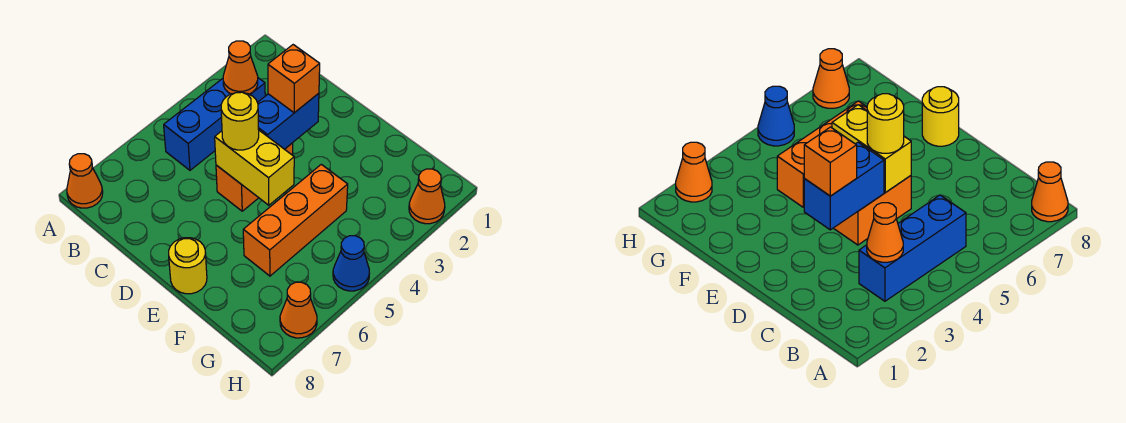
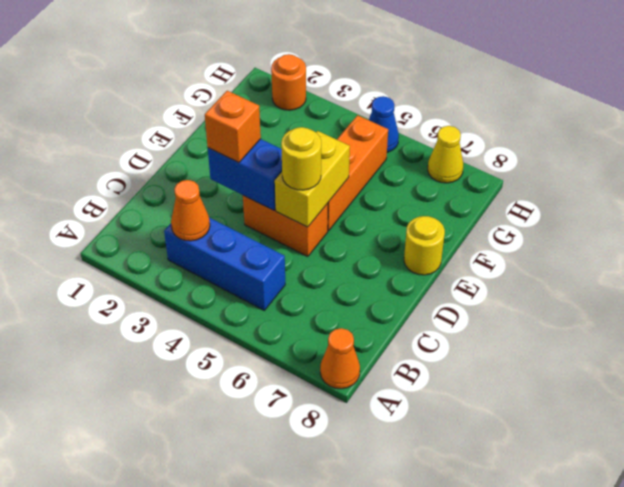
orange brick F4:F6 level 1 -> orange brick E5:G5 level 1
orange cone H2 level 1 -> orange round brick H2 level 1
orange cone H7 level 1 -> yellow cone H7 level 1

